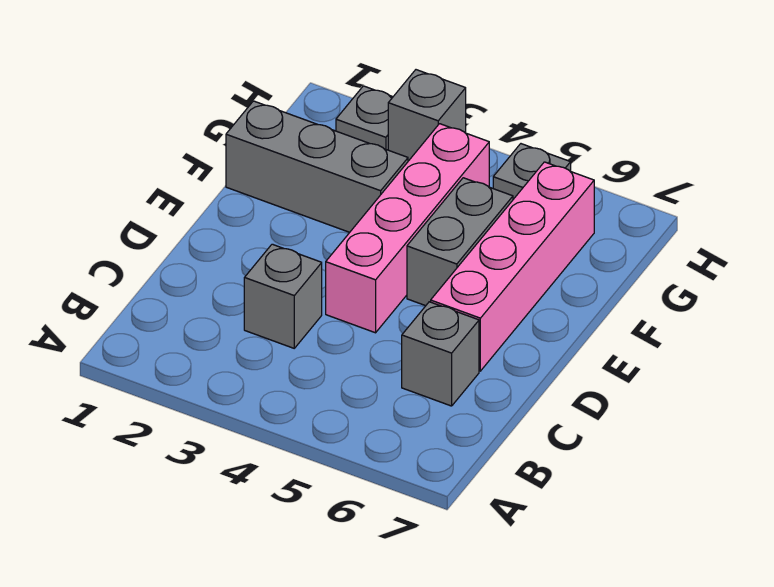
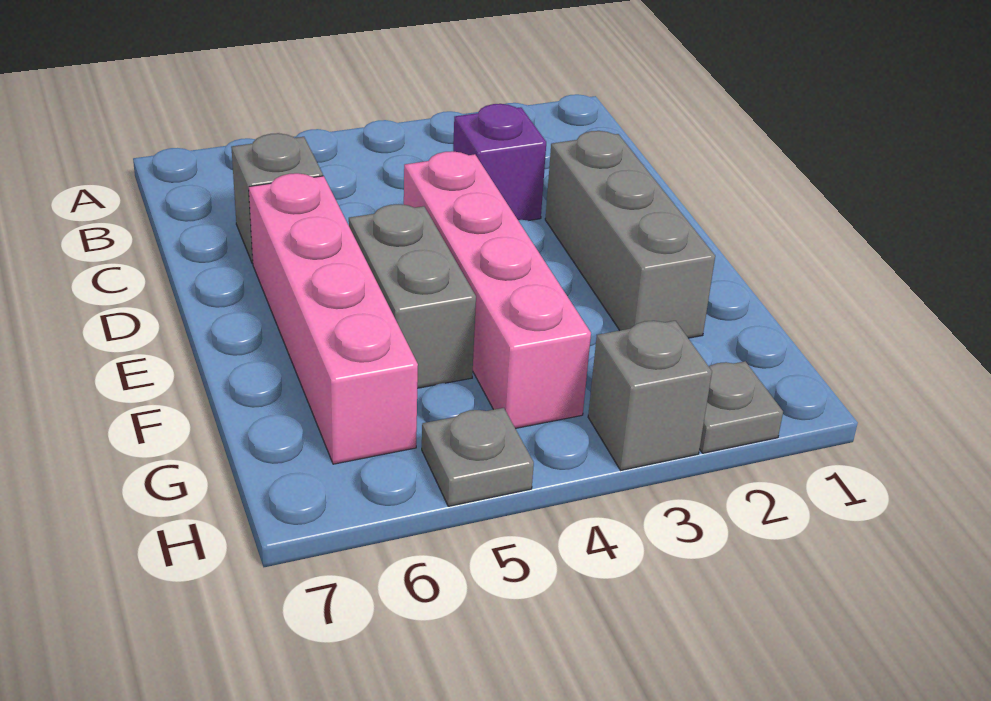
grey brick C3 level 1 -> purple brick C3 level 1
grey brick F1:F3 level 1 -> grey brick D2:F2 level 1

